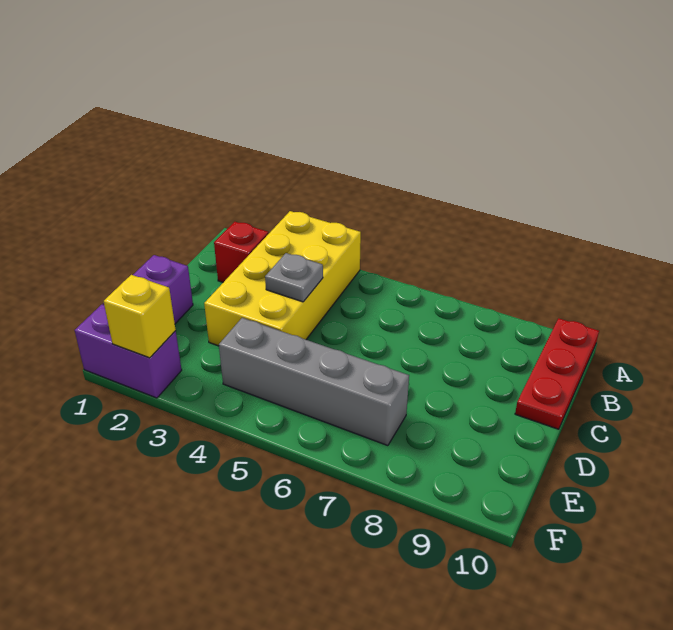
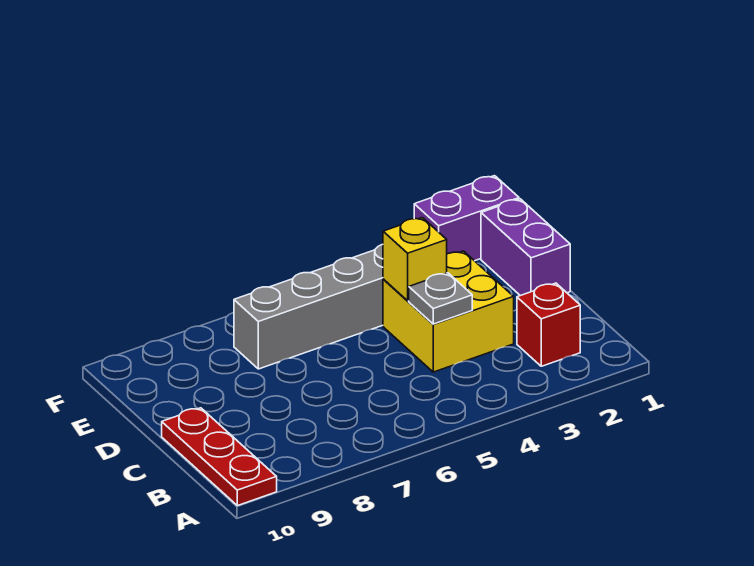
yellow brick A3:D4 level 1 -> yellow brick C3:D4 level 1
yellow brick F2 level 2 -> yellow brick D4 level 2

